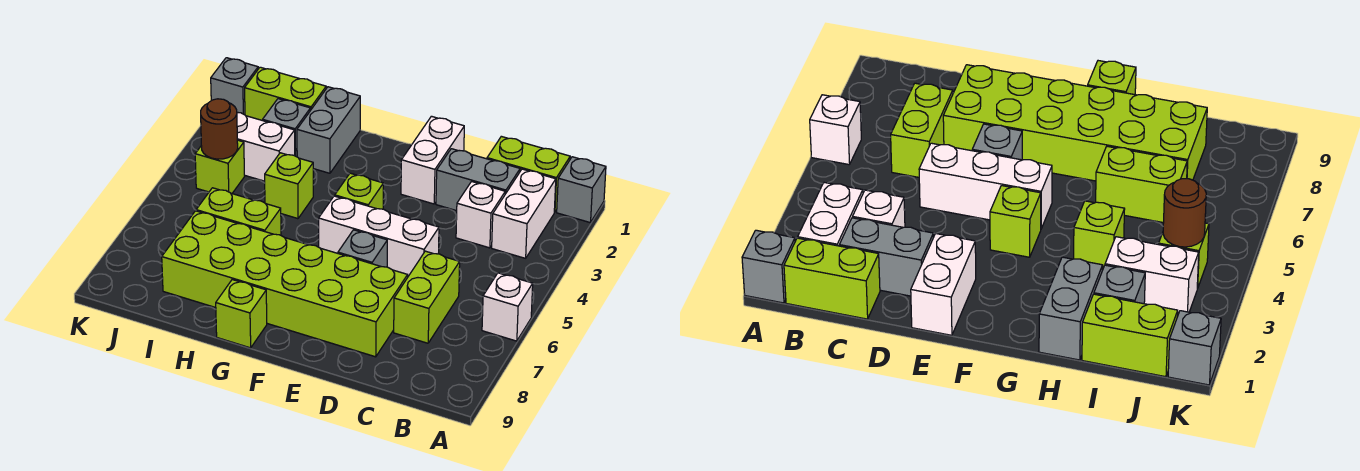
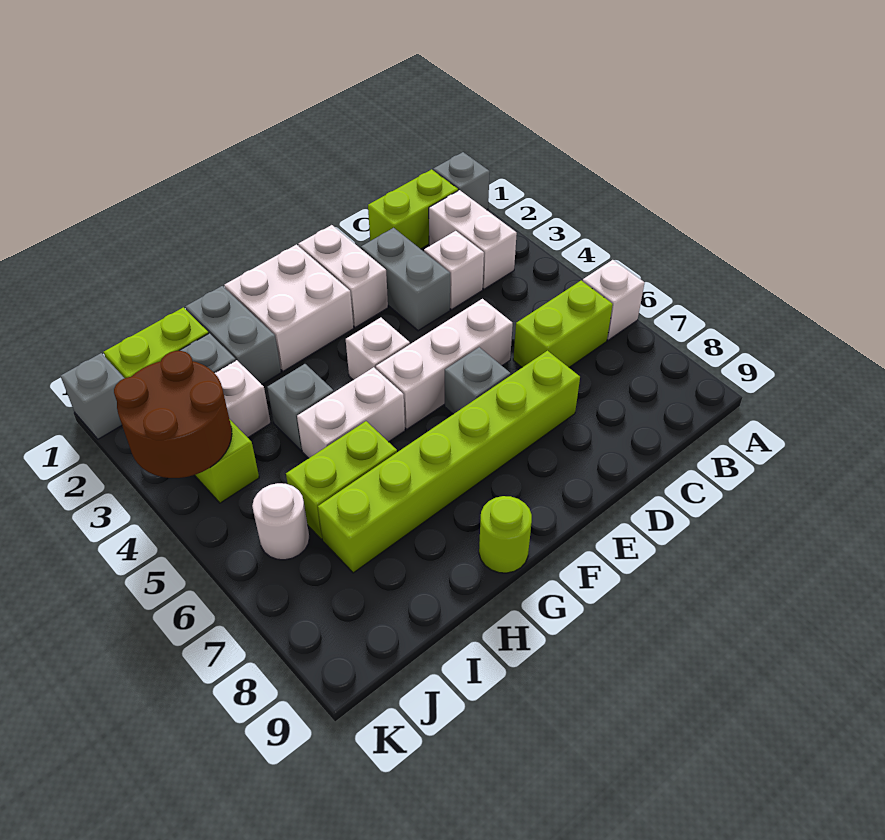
grey brick C2:D2 level 1 -> grey brick D2:D3 level 1
lime brick C6:C7 level 1 -> lime brick B6:C6 level 1
lime brick D7:I8 level 1 -> lime brick D7:I7 level 1
none -> white brick F1:G2 level 1
lime brick F4 level 1 -> white brick F4 level 1
none -> white brick G5:H5 level 1
lime brick G9 level 1 -> lime round brick G9 level 1
lime brick H4 level 1 -> grey brick H4 level 1
brown round brick J4 level 2 -> brown round brick J3:K4 level 2
none -> white round brick J6 level 1

